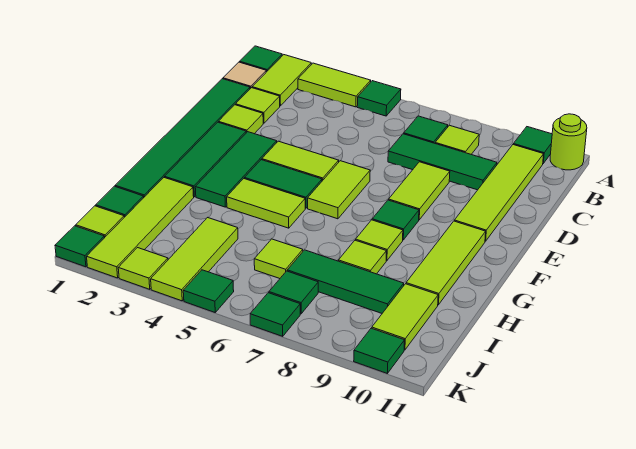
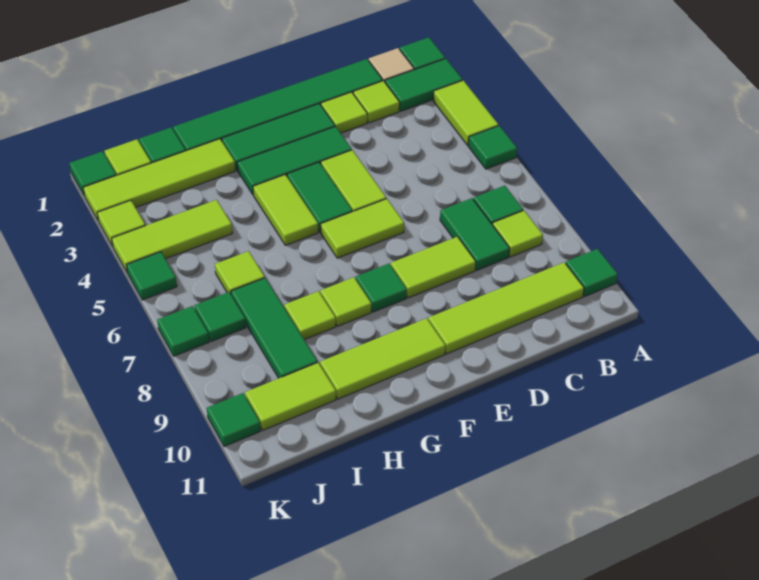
lime tile A2:B2 level 1 -> green tile A2:B2 level 1
lime round brick A11 level 1 -> none
green tile C7:C9 level 1 -> green tile C7:C8 level 1

